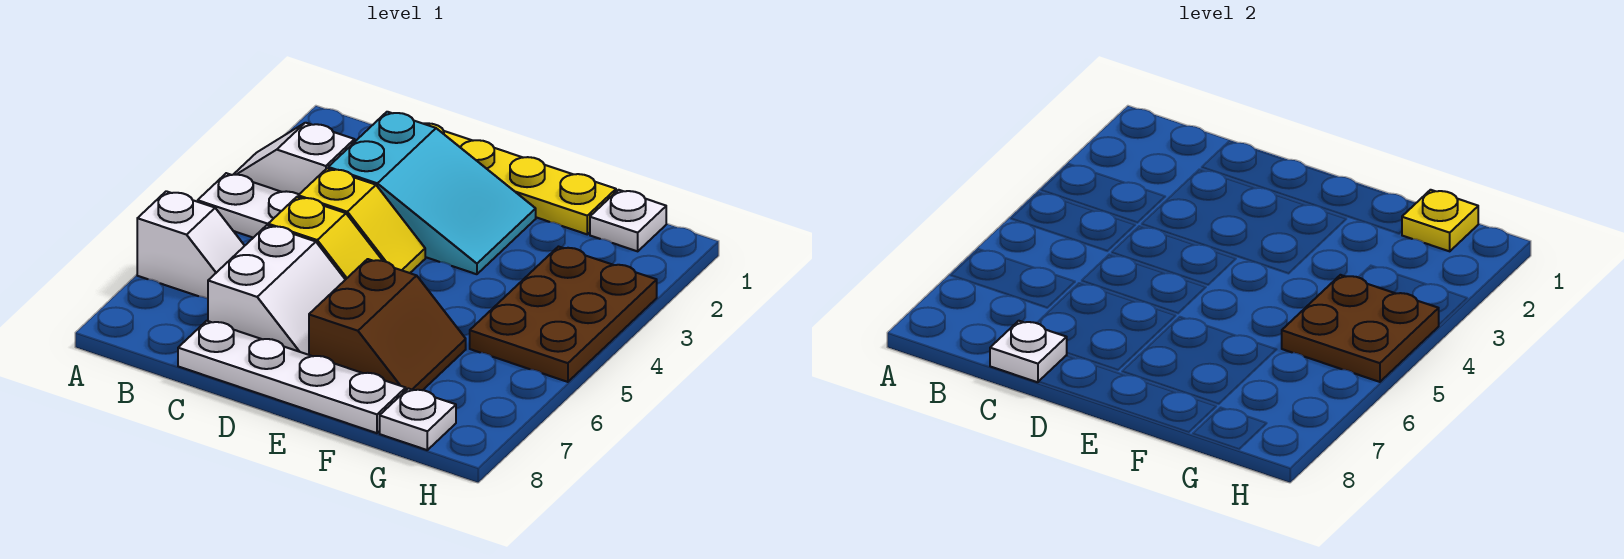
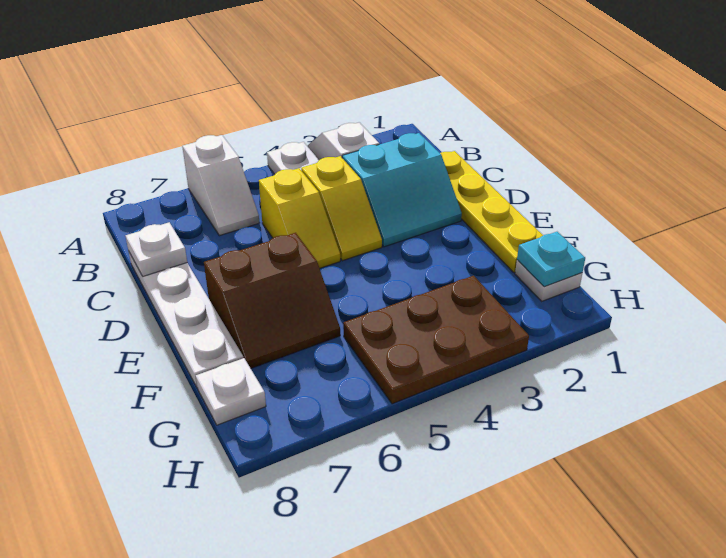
cyan slope C2:E3 level 1 top C -> cyan slope C2:D3 level 1 top C
white slope C6:D7 level 1 top C -> none
yellow plate G1 level 2 -> cyan plate G1 level 2
brown plate G4:H5 level 2 -> none

